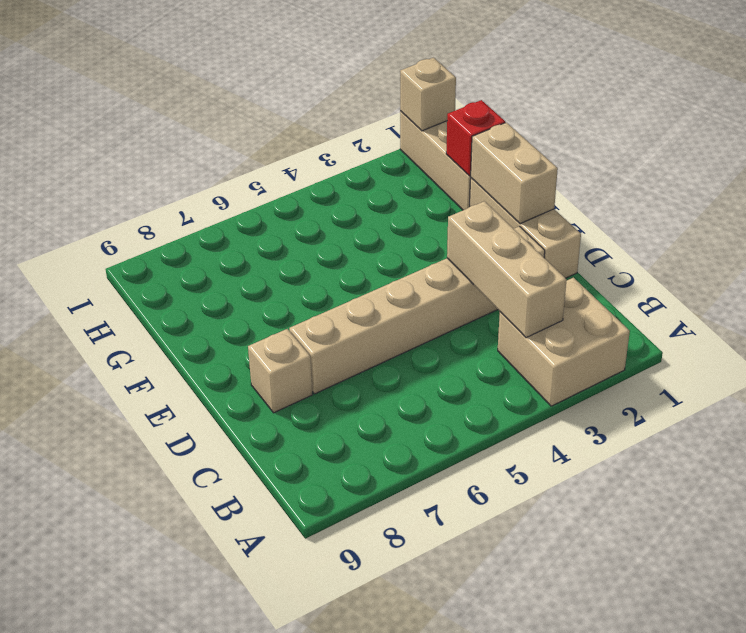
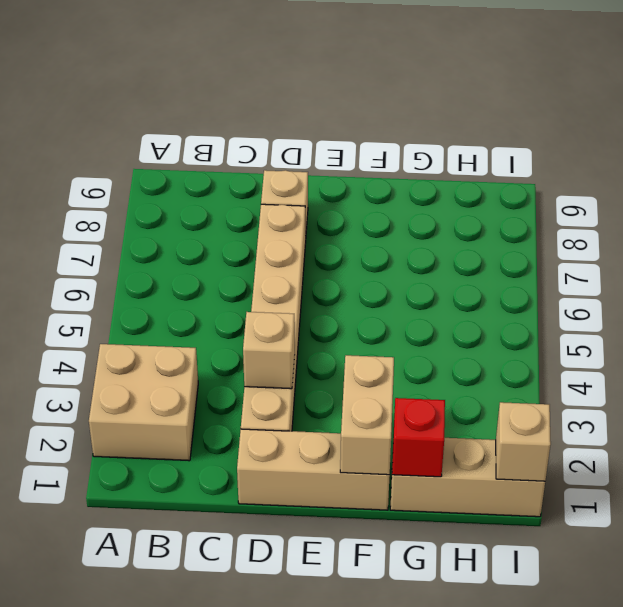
tan brick B3:D3 level 2 -> tan brick D3 level 2
tan brick E1:F1 level 2 -> tan brick F1:F2 level 2

